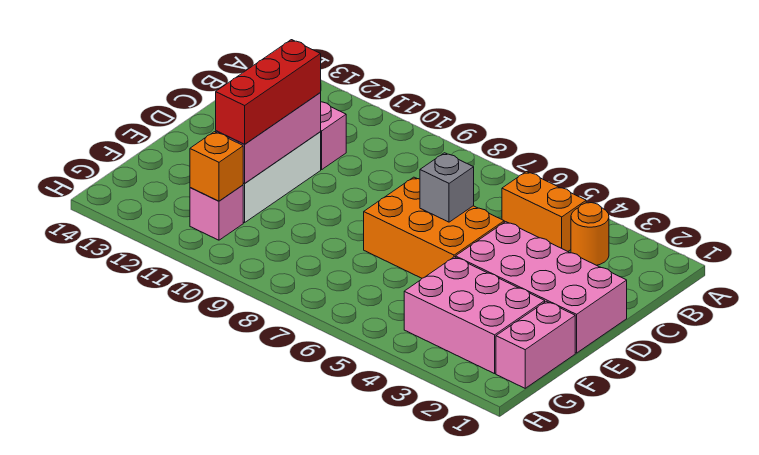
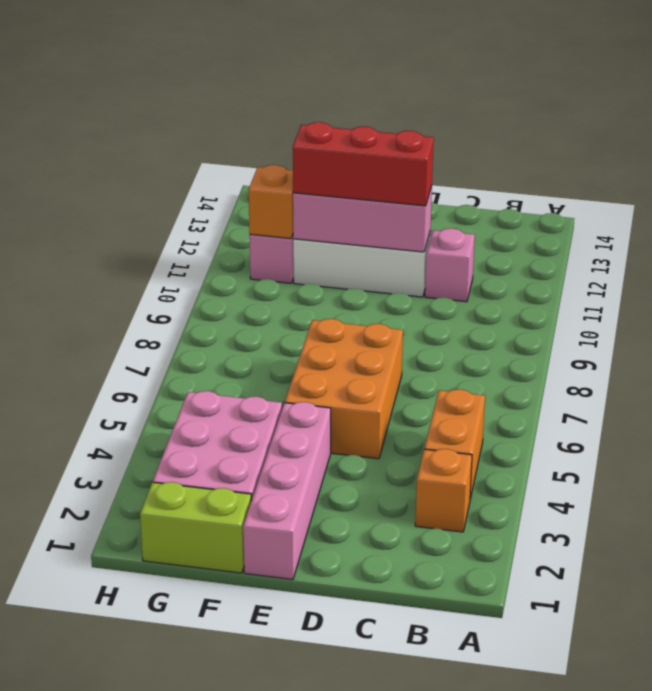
orange round brick B3 level 1 -> orange brick B3 level 1
pink brick D1:E4 level 1 -> pink brick E1:E4 level 1
grey brick D6 level 2 -> none
pink brick F1:G1 level 1 -> lime brick F1:G1 level 1

